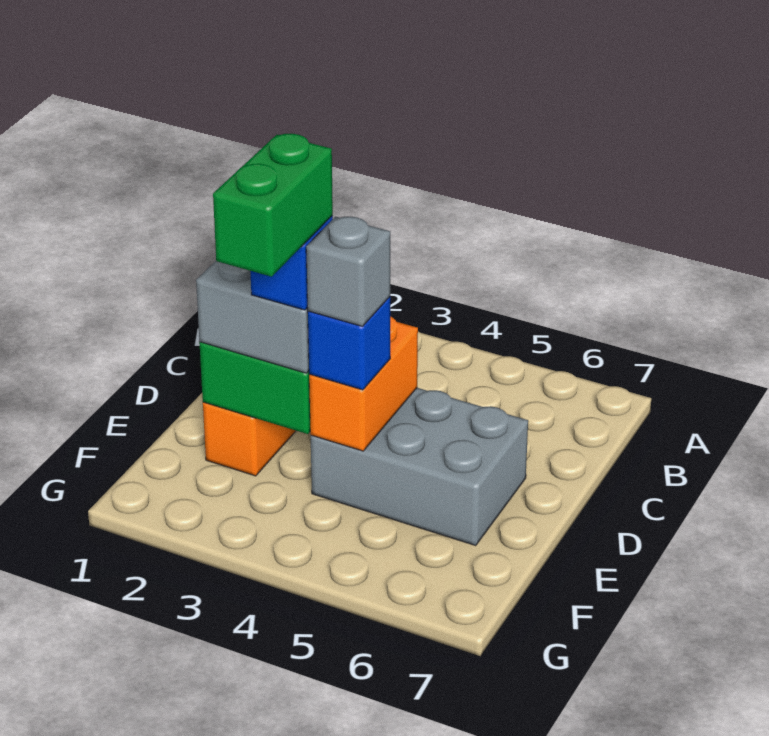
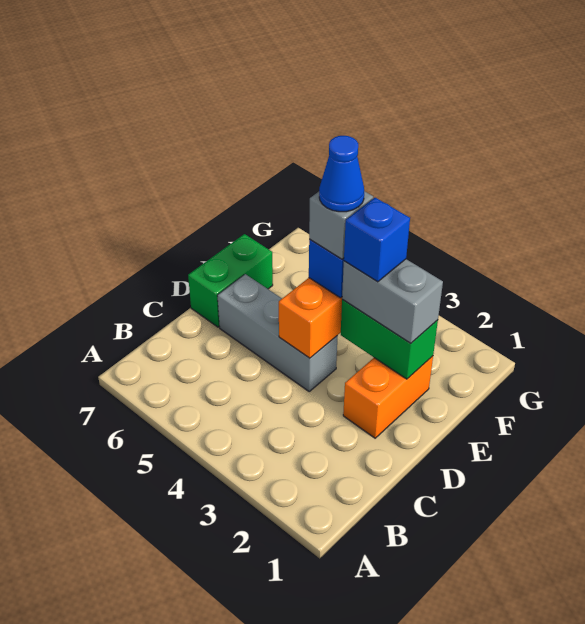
grey brick D4:E6 level 1 -> grey brick D4:D6 level 1
green brick E3:F3 level 5 -> green brick D7:E7 level 1
none -> blue cone E4 level 5

